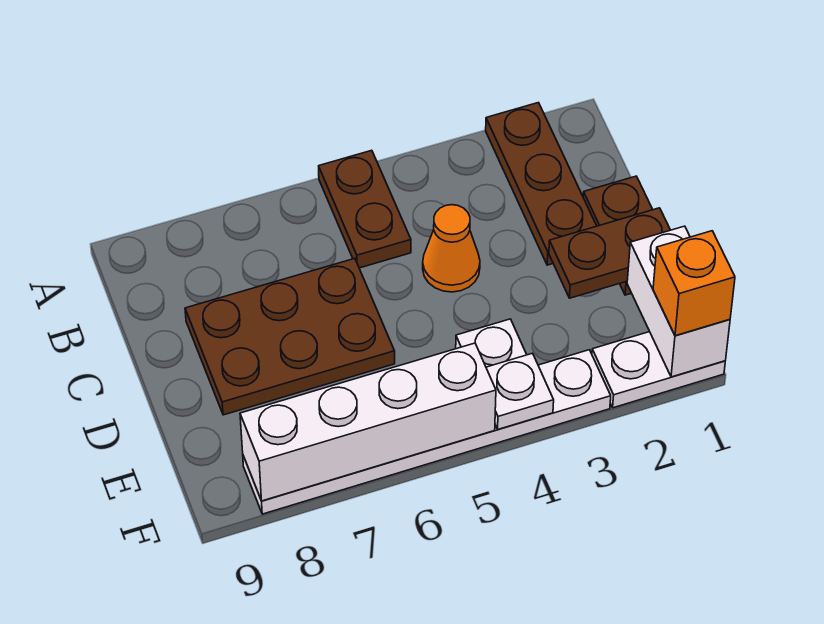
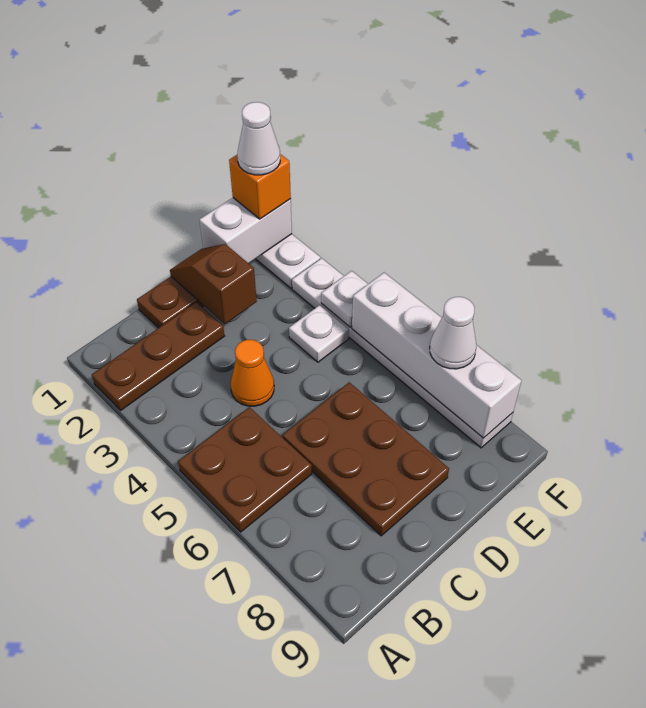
brown plate A5:B5 level 1 -> brown plate A5:B6 level 1
brown plate D1:D2 level 2 -> brown slope D1:D2 level 2 top 2
none -> white cone F1 level 4
none -> white cone F7 level 3

